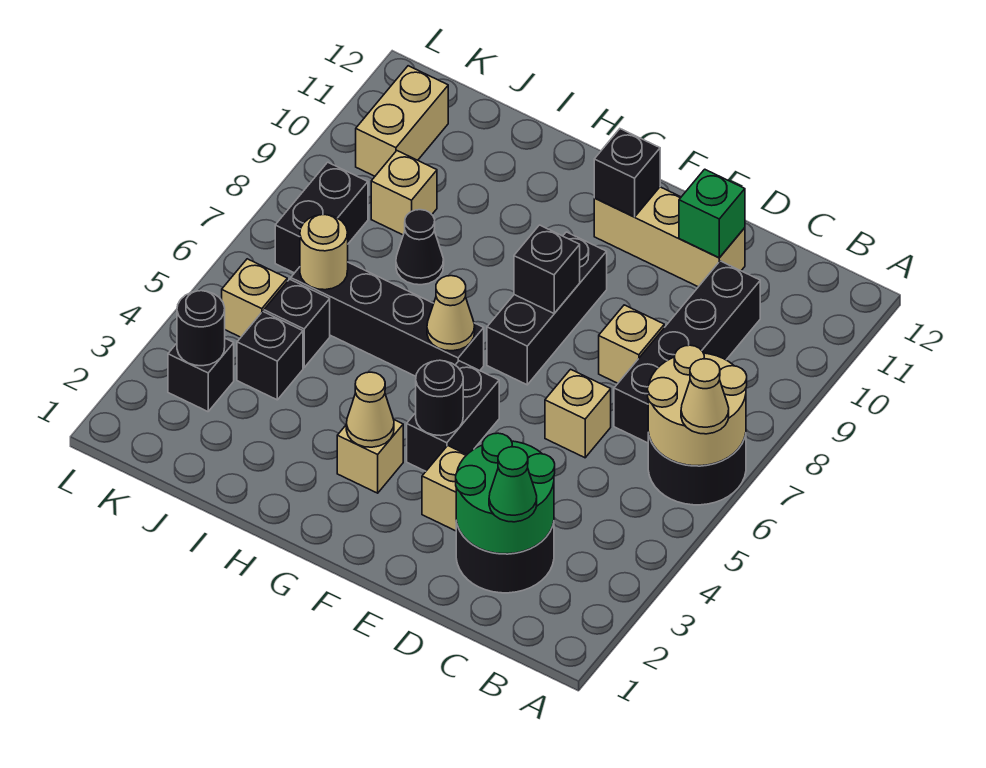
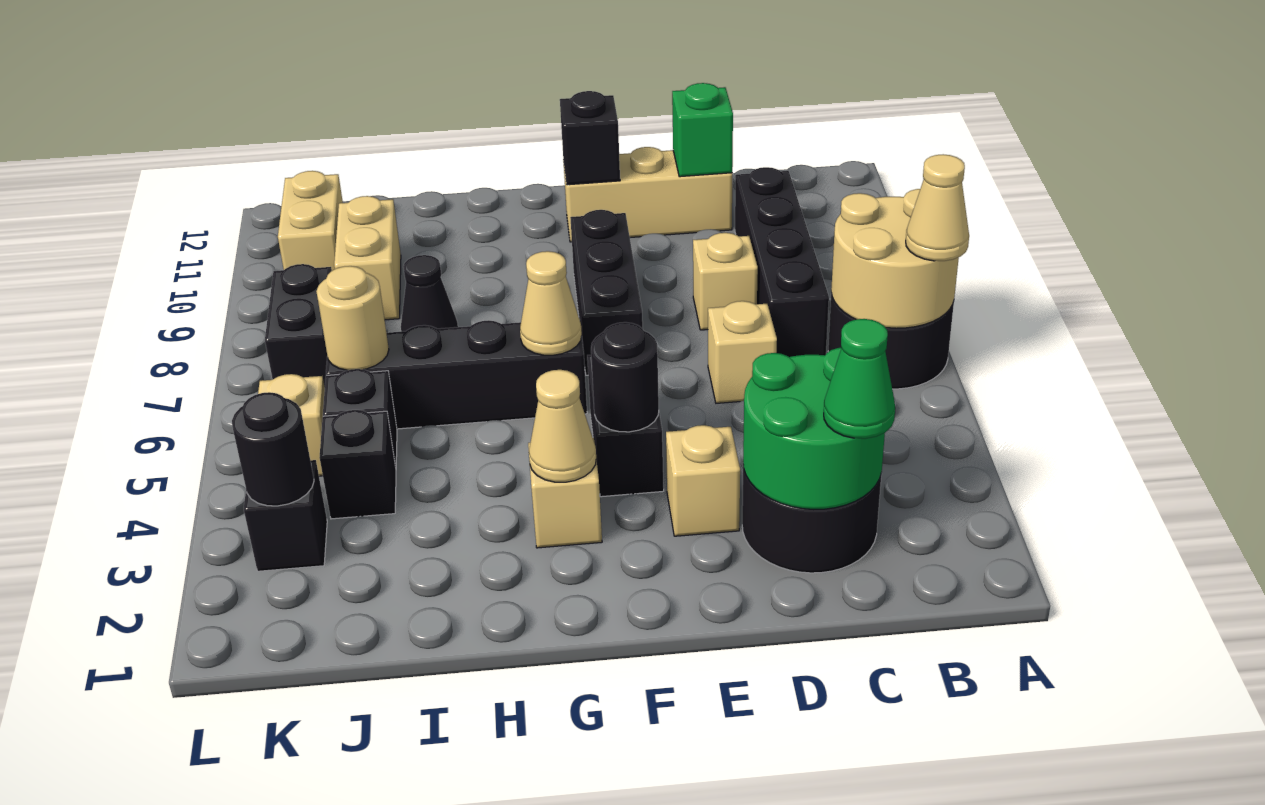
black brick F8 level 2 -> none
tan brick J9 level 1 -> tan brick J9:J10 level 1

